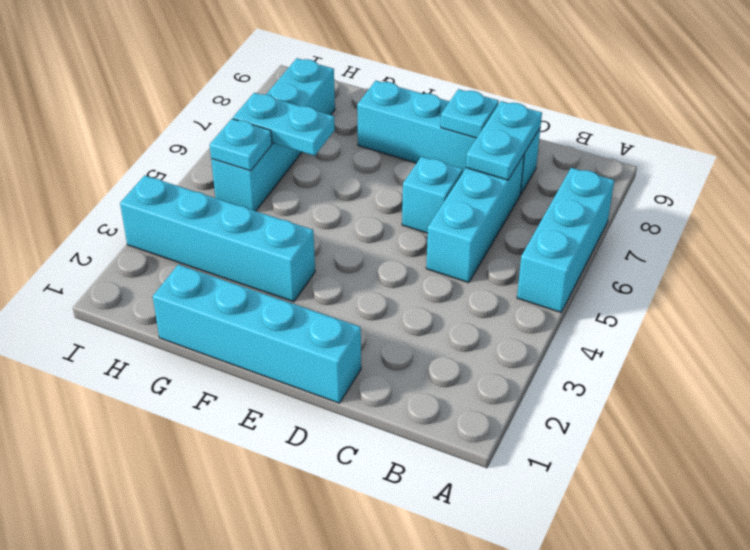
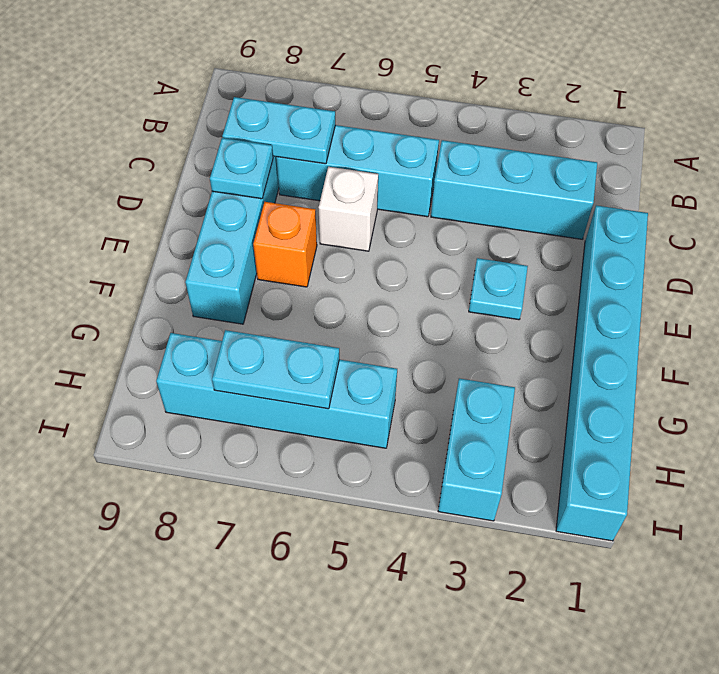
cyan brick A5:A7 level 1 -> cyan brick C2:C4 level 1
cyan brick D1:G1 level 1 -> cyan brick D1:I1 level 1
cyan brick D6 level 1 -> white brick D6 level 1
none -> orange brick E7 level 1
cyan brick F3:I3 level 1 -> cyan brick H3:I3 level 1
cyan plate G6:H6 level 2 -> cyan plate H6:H7 level 2
cyan plate H5 level 2 -> cyan plate E3 level 1

